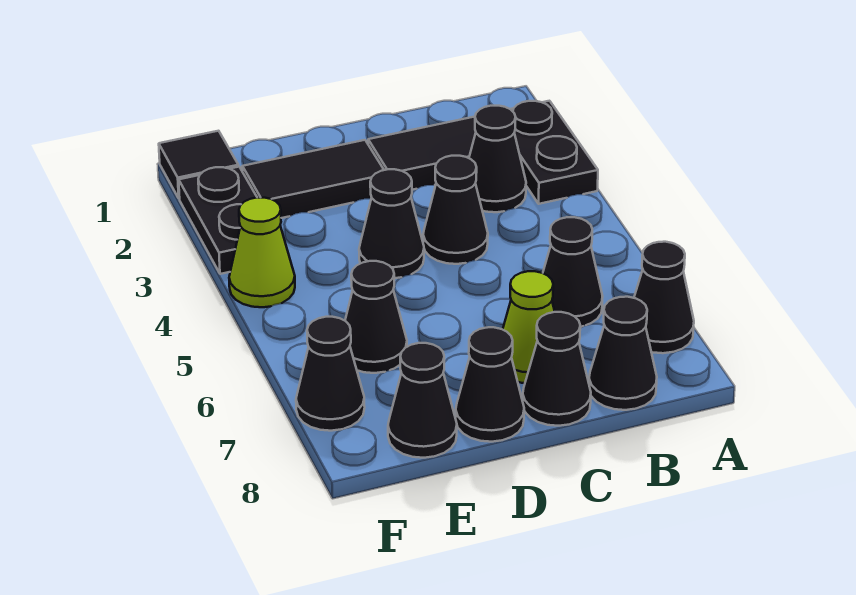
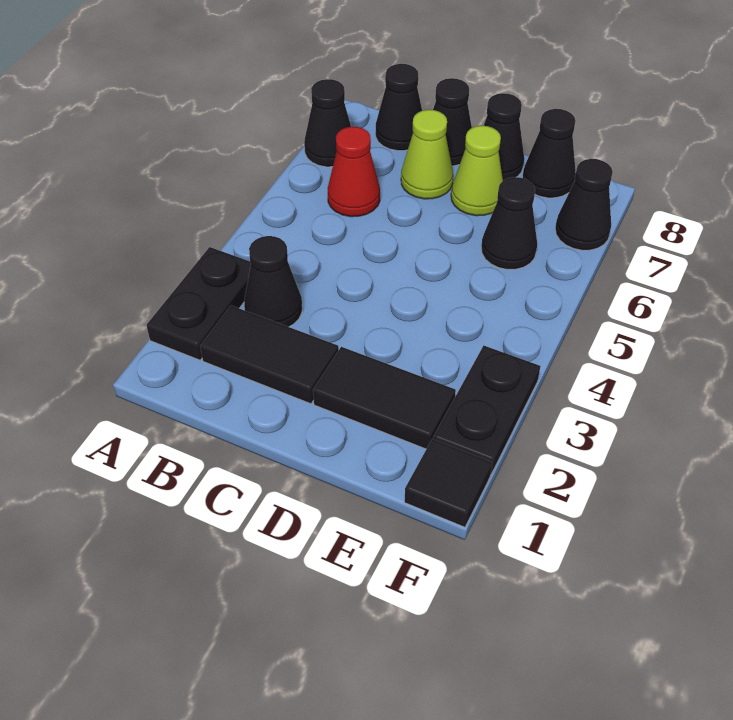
black cone B6 level 1 -> red cone B6 level 1
black cone C4 level 1 -> none
black cone D4 level 1 -> none
lime cone F4 level 1 -> lime cone D7 level 1

